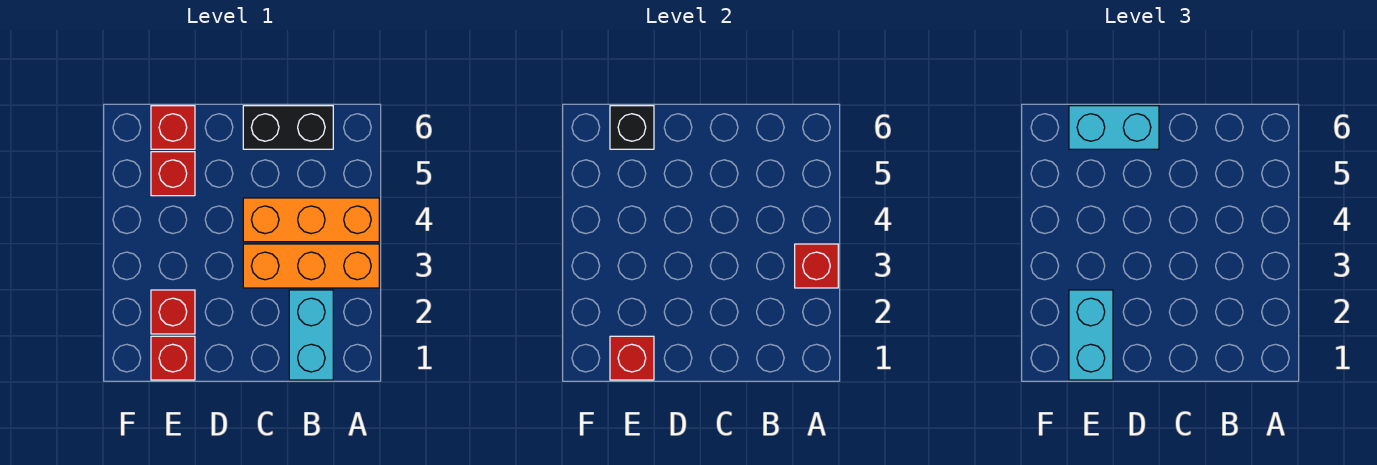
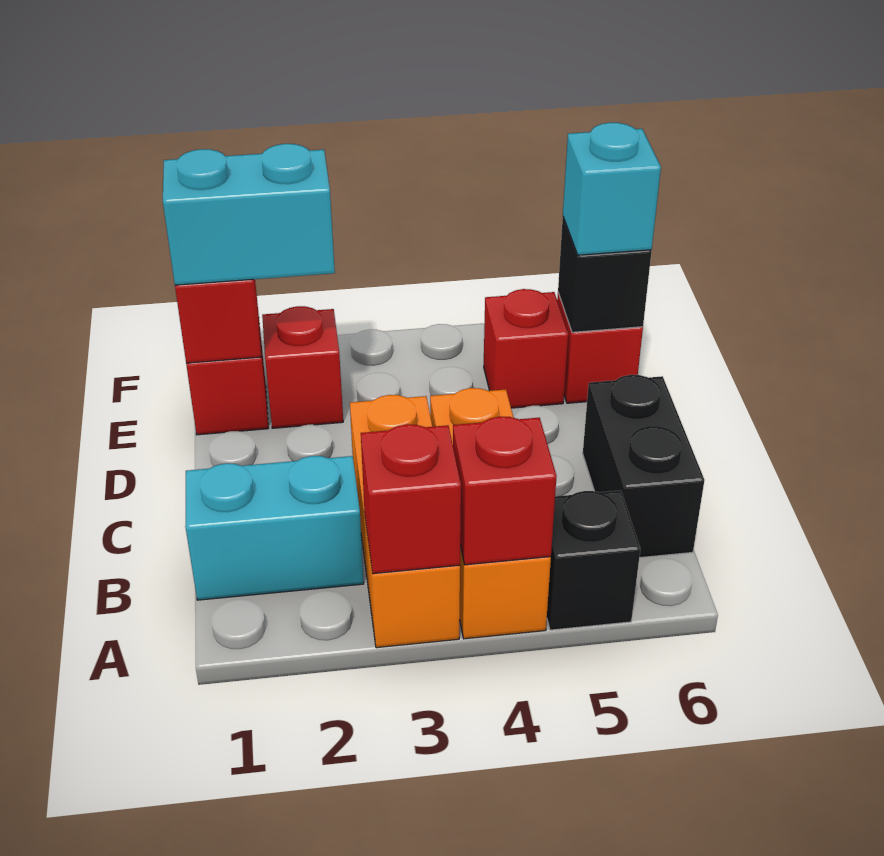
none -> red brick A4 level 2
none -> black brick A5 level 1
cyan brick D6:E6 level 3 -> cyan brick E6 level 3

